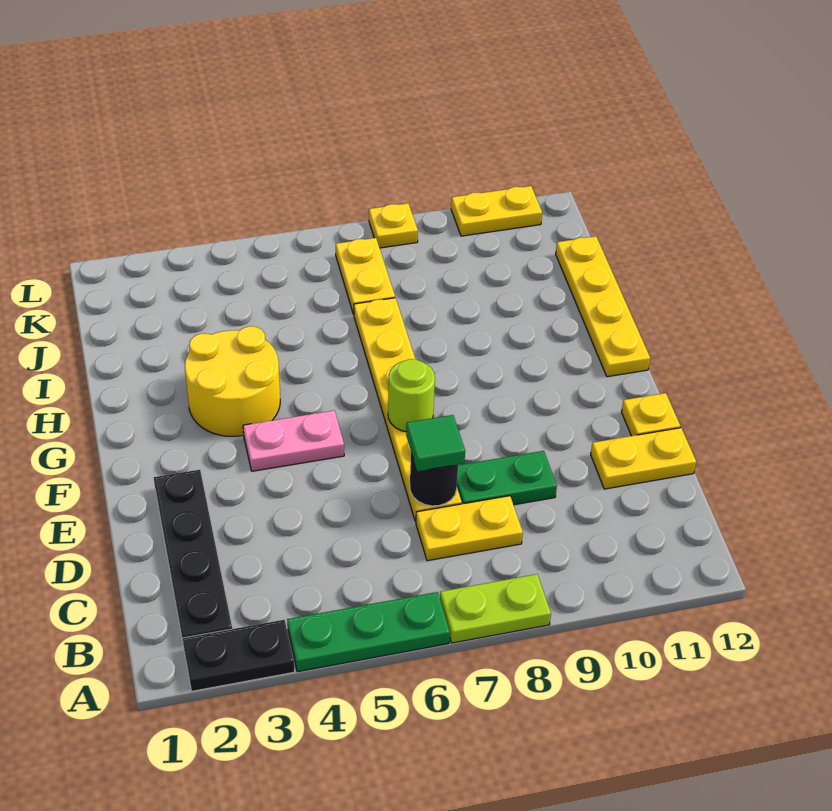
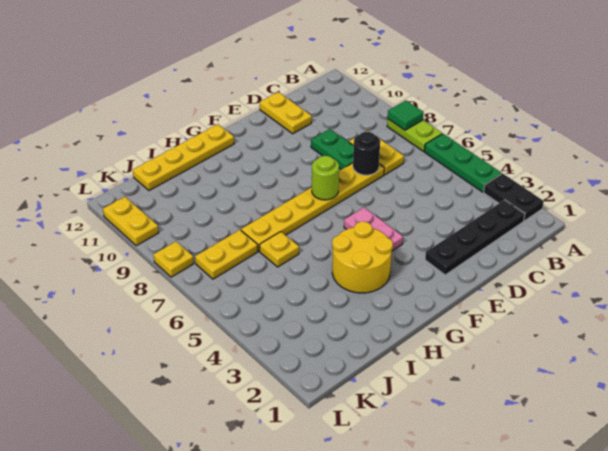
green tile D7 level 3 -> green tile A8 level 2
yellow plate E12 level 1 -> yellow plate I6 level 1

